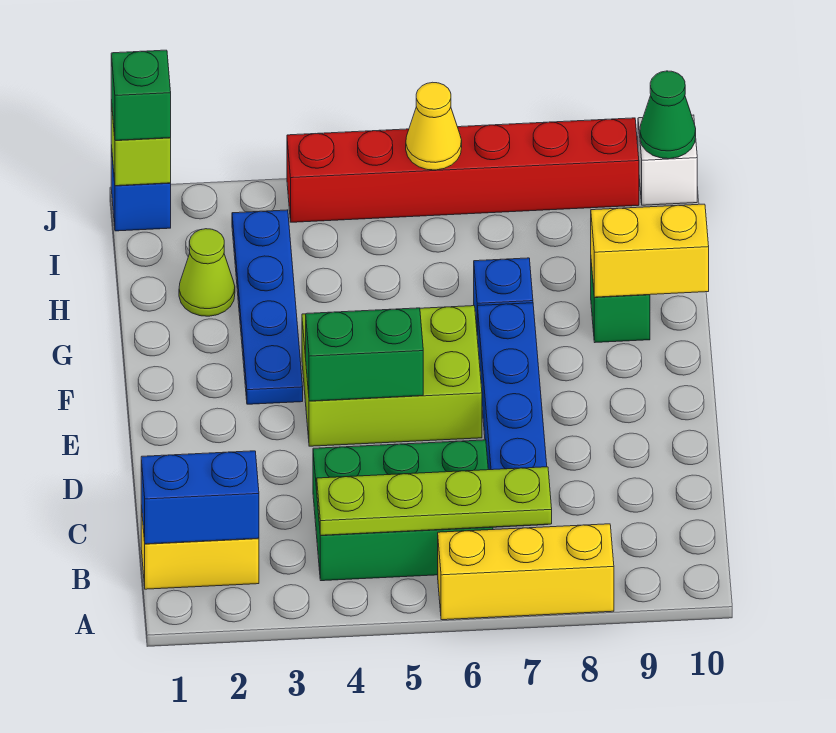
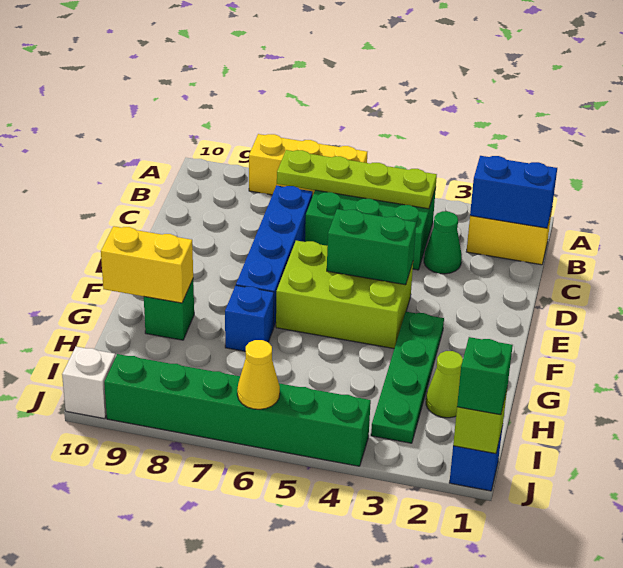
blue plate F3:I3 level 1 -> green plate F3:I3 level 1
red brick J4:J9 level 1 -> green brick J4:J9 level 1
green cone J10 level 2 -> green cone C3 level 1

